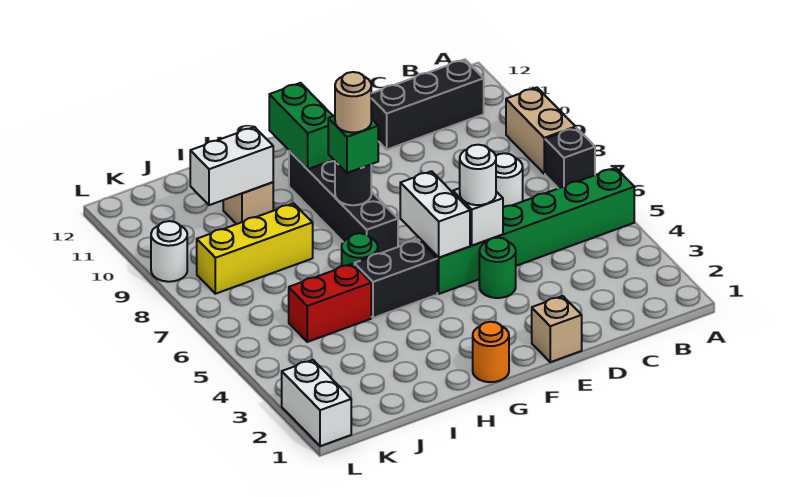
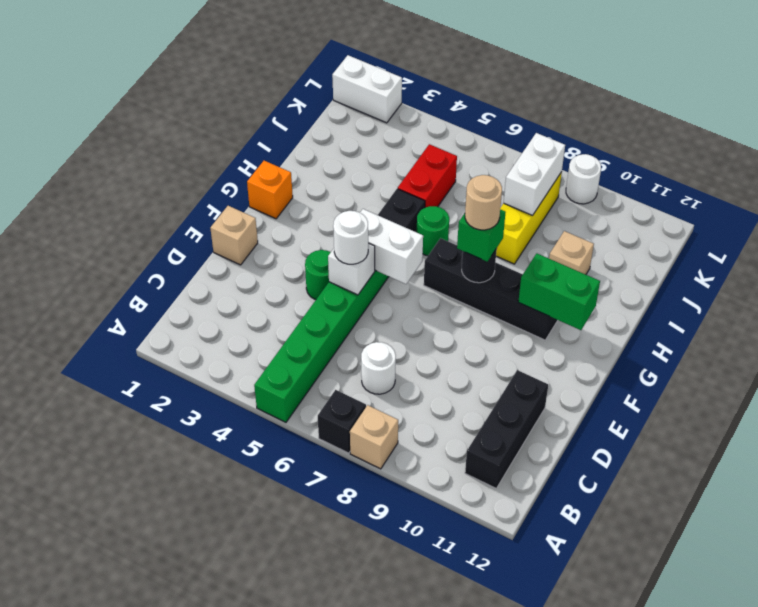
tan brick A8:A9 level 1 -> tan brick A8 level 1
orange round brick G1 level 1 -> orange brick G1 level 1
white brick I10:J10 level 2 -> white brick J8:K8 level 2

